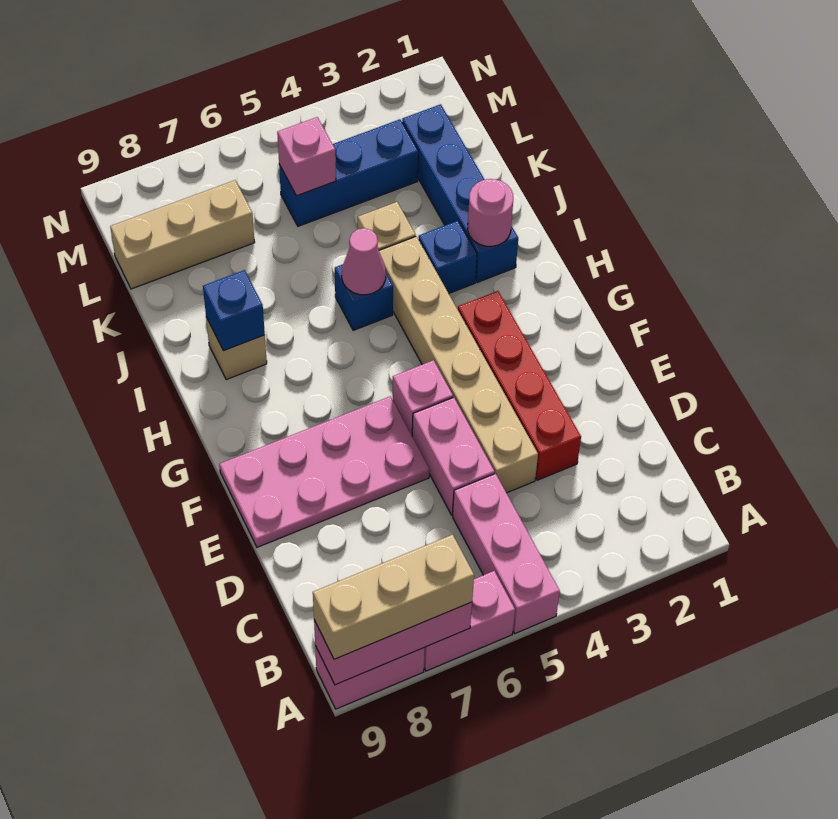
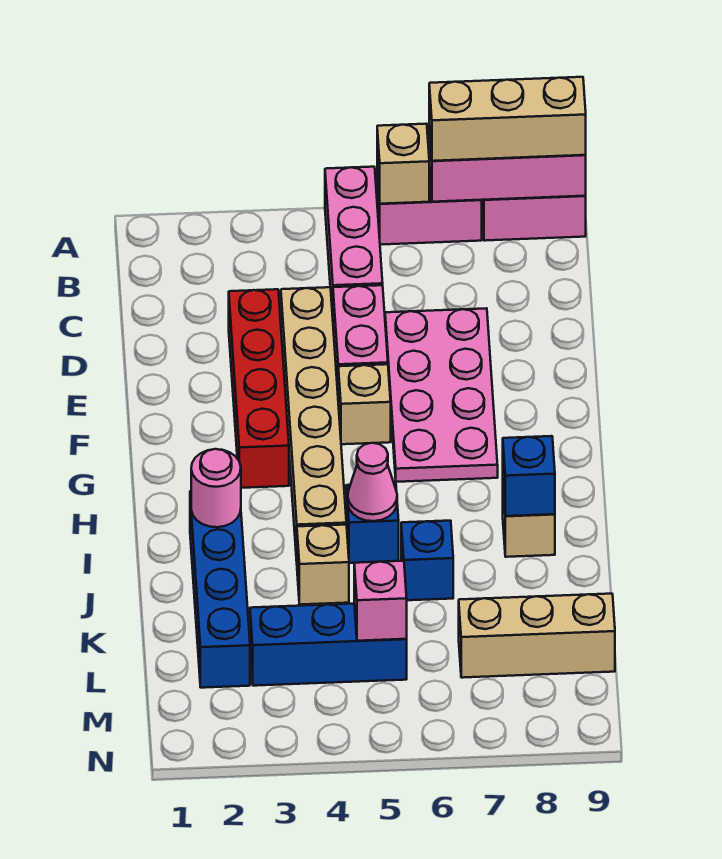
none -> tan brick A6 level 2
pink plate E6:F9 level 1 -> pink plate D6:G7 level 1
pink brick F5 level 1 -> tan brick F5 level 1
blue brick I3 level 1 -> blue brick J6 level 1

